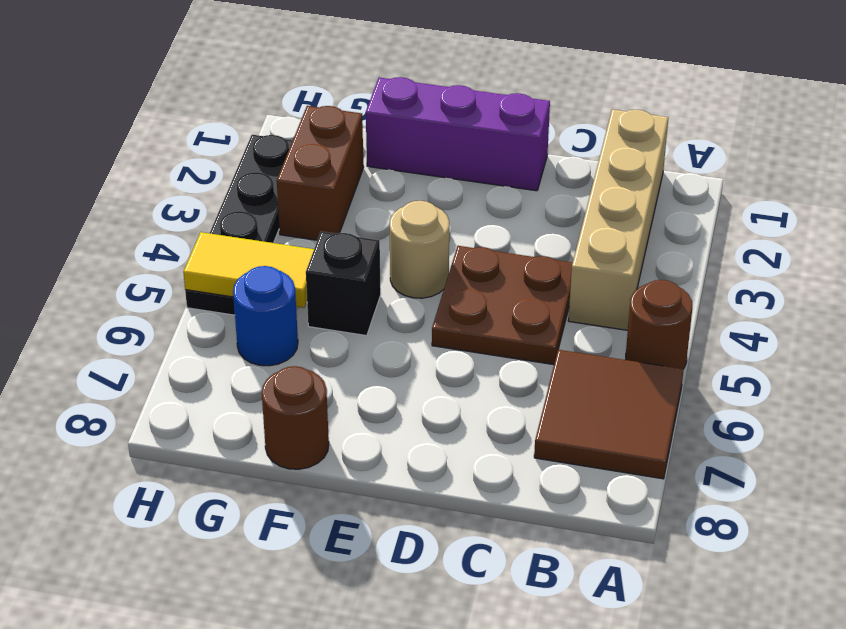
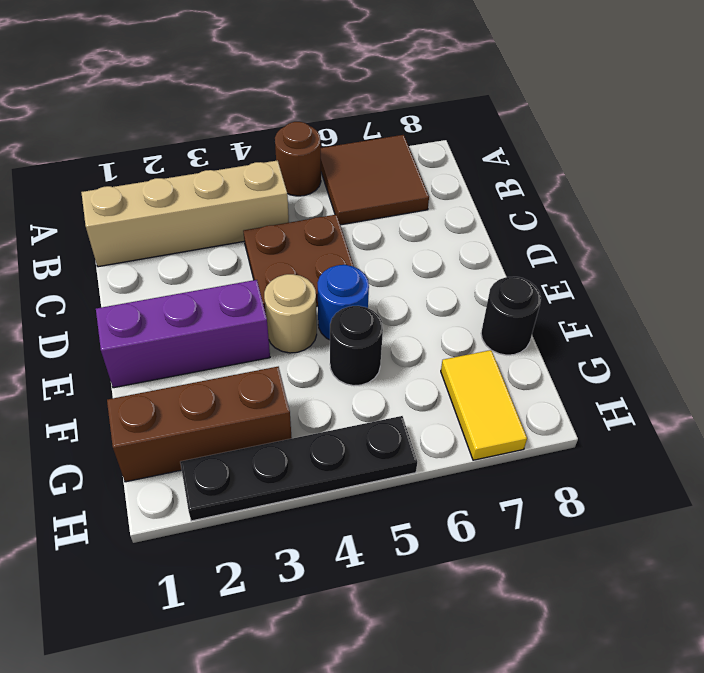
purple brick D1:F1 level 1 -> purple brick E1:E3 level 1
black brick F5 level 1 -> black round brick F5 level 1
brown round brick F8 level 1 -> black round brick F8 level 1
brown brick G2:G3 level 1 -> brown brick G1:G3 level 1
yellow tile G5:H5 level 2 -> yellow tile G7:H7 level 1
blue round brick G6 level 1 -> blue round brick E5 level 1

